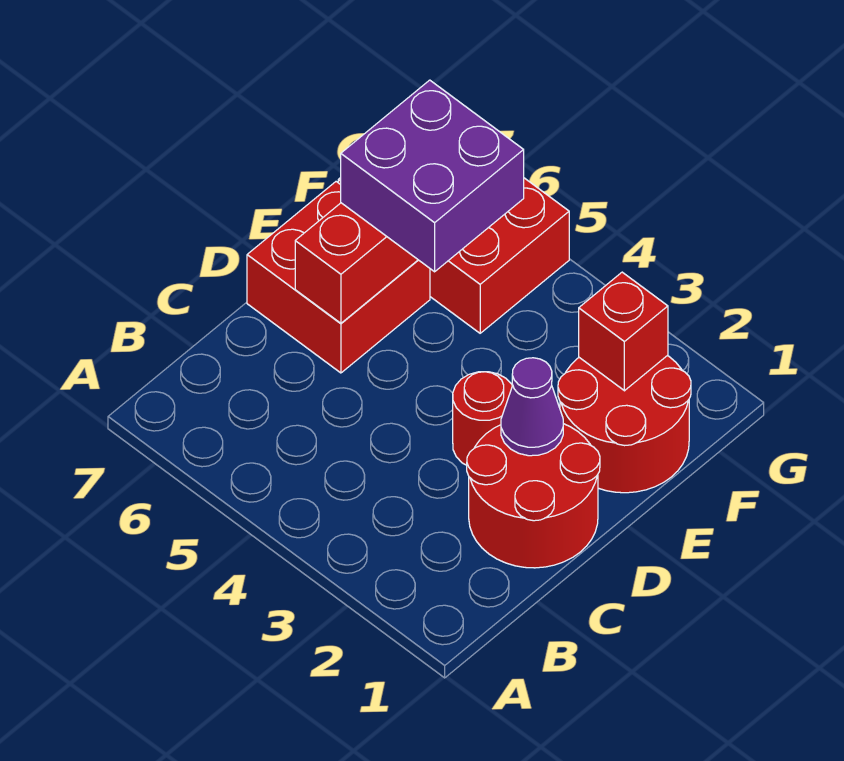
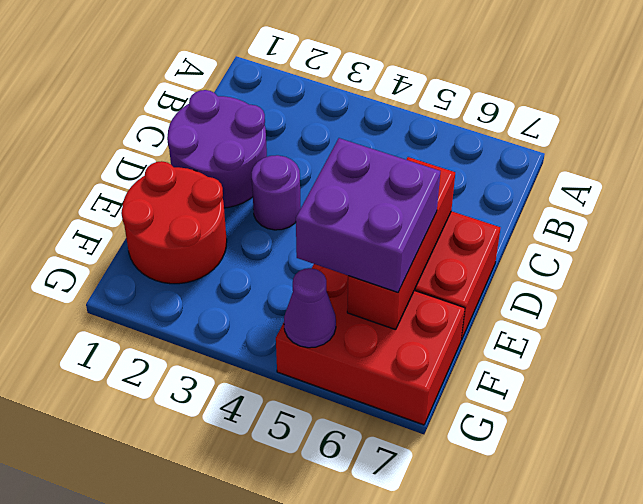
red round brick C1:D2 level 1 -> purple round brick C1:D2 level 1
purple cone D2 level 2 -> purple cone G5 level 2
red round brick D3 level 1 -> purple round brick D3 level 1
red brick F2 level 2 -> none

